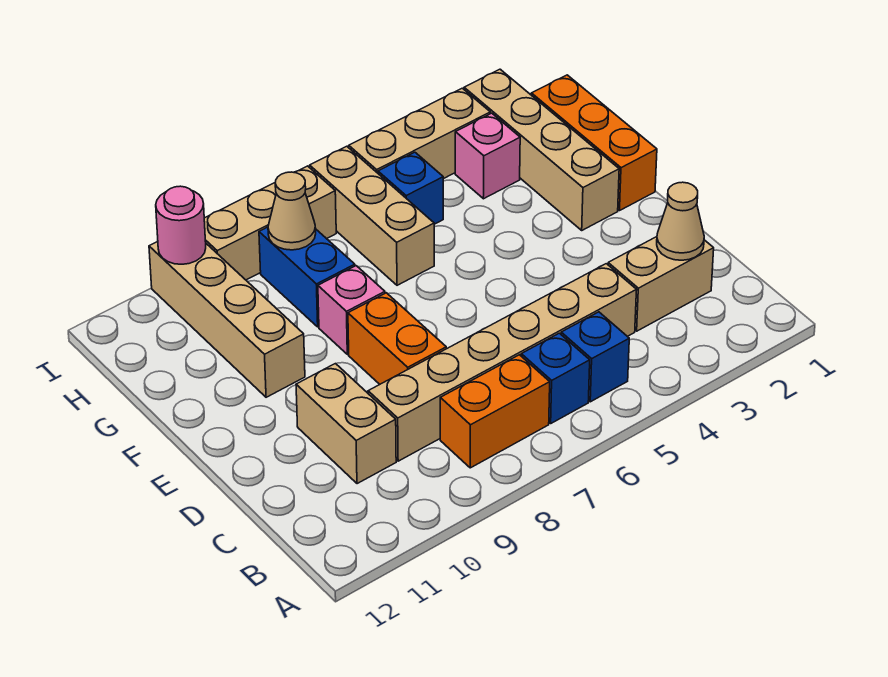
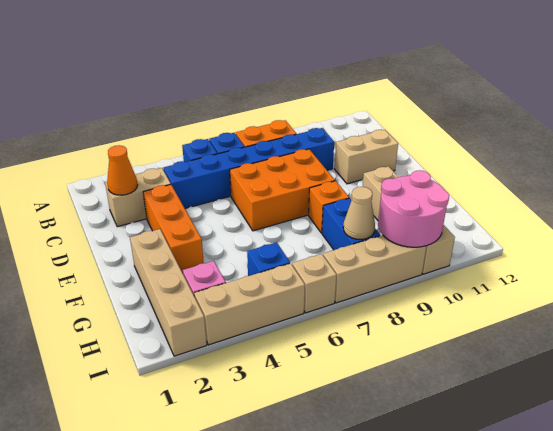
tan cone C2 level 2 -> orange cone C2 level 2
tan brick C4:C9 level 1 -> blue brick C4:C9 level 1
tan brick C10:D10 level 1 -> tan brick D10:D11 level 1
orange brick D8:E8 level 1 -> orange brick D6:E8 level 1
orange brick F1:H1 level 1 -> orange brick D3:F3 level 1
pink brick F8 level 1 -> orange brick F8 level 1
tan brick G6:I6 level 1 -> tan brick I6 level 1
pink round brick I10 level 2 -> pink round brick H9:I10 level 2

